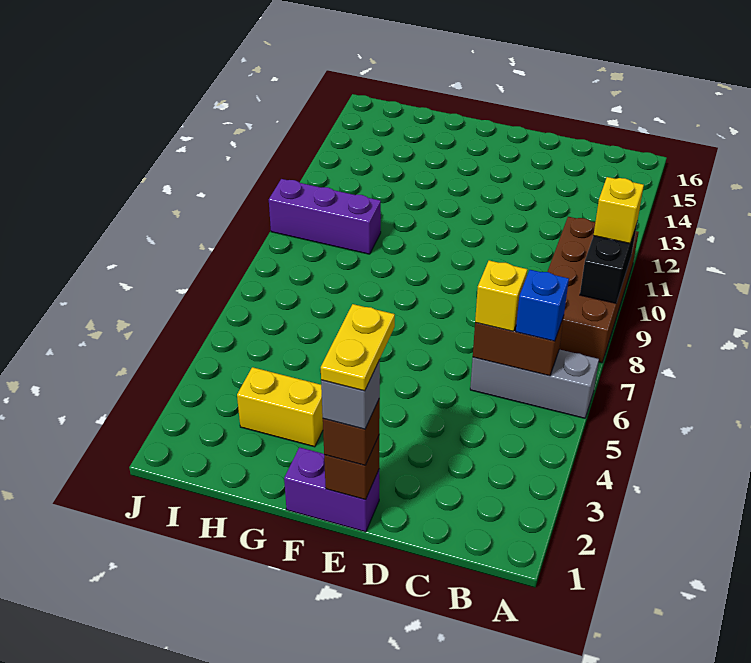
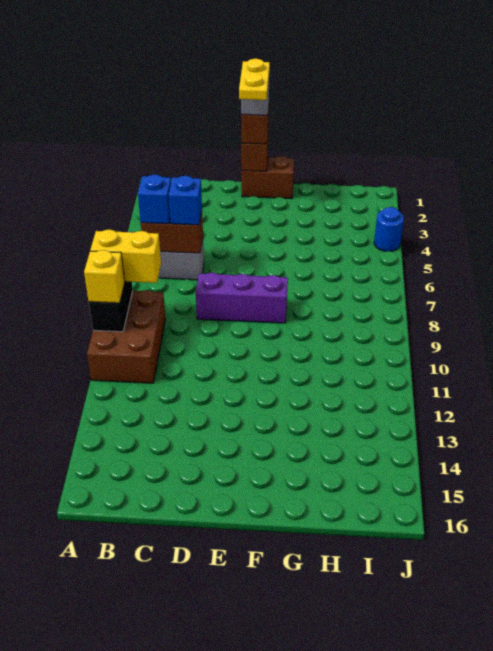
brown brick A8:B11 level 1 -> brown brick A9:B11 level 1
yellow brick C6 level 3 -> blue brick C6 level 3
purple brick E1:F1 level 1 -> brown brick E1:F1 level 1
yellow brick G3:H3 level 1 -> yellow brick A9:B9 level 3
purple brick H10:J10 level 1 -> purple brick D8:F8 level 1
none -> blue round brick J4 level 1

